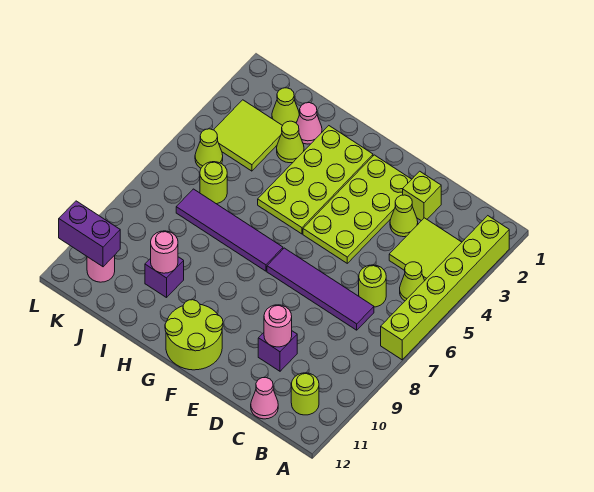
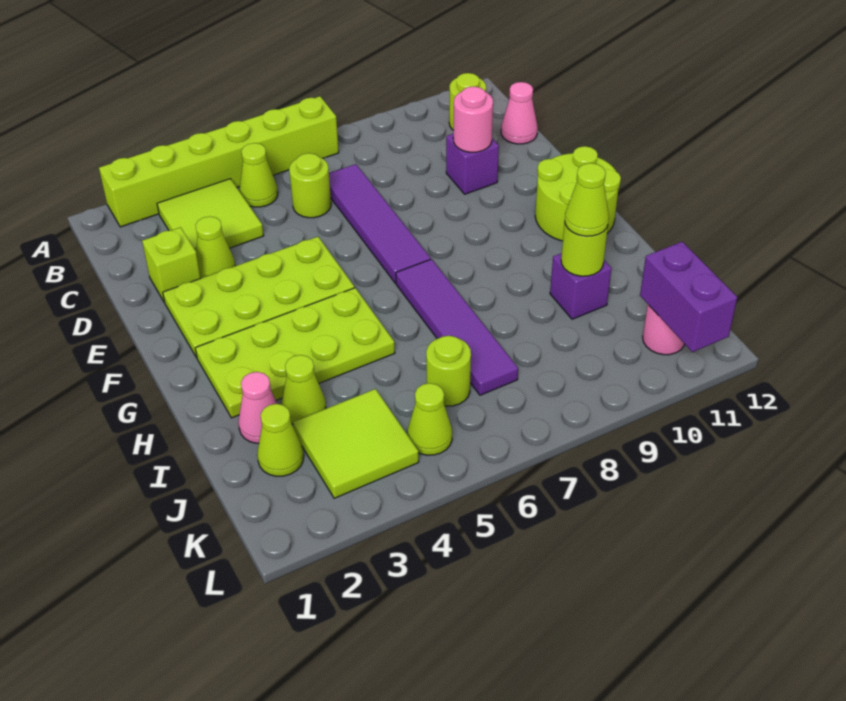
pink round brick I10 level 2 -> lime round brick I10 level 2
none -> lime cone I10 level 3

